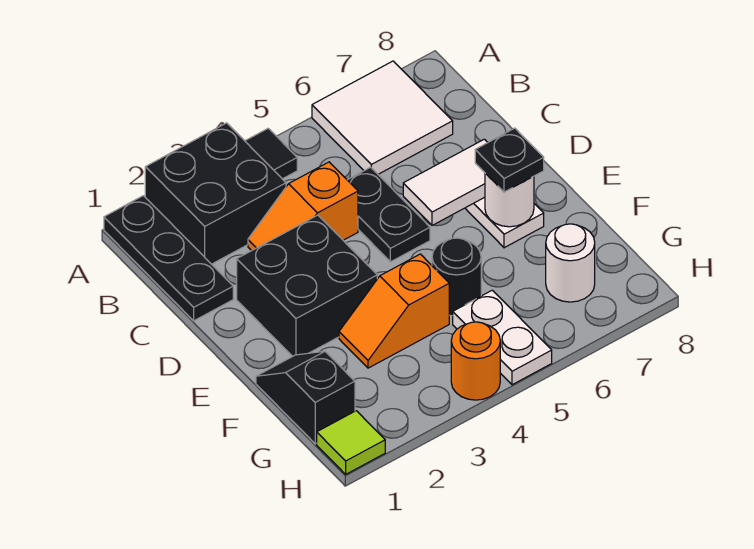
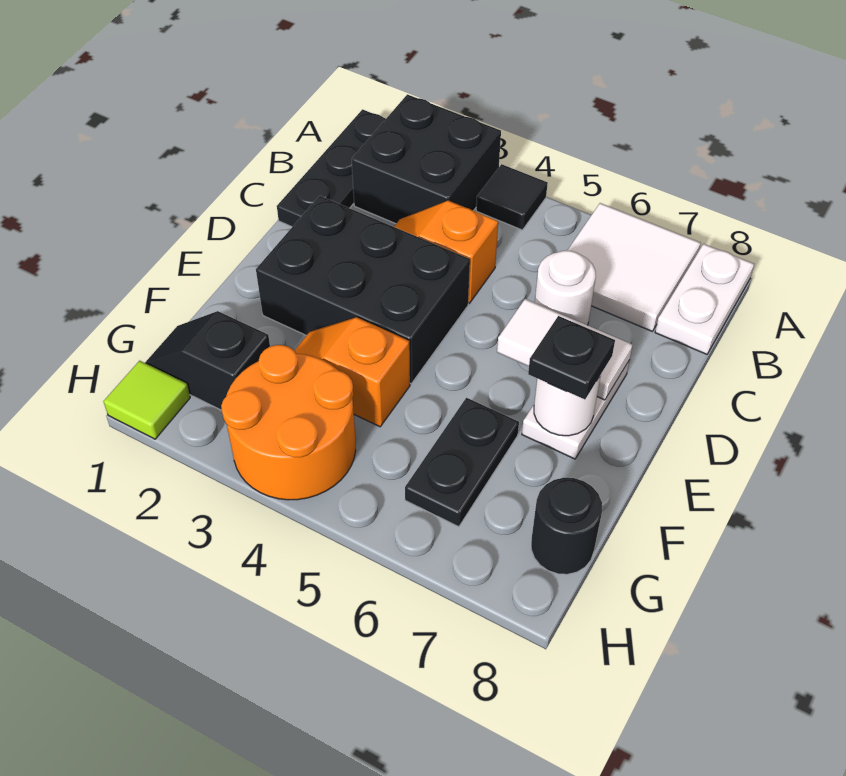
black plate C5:D5 level 1 -> black plate F6:G6 level 1
black brick D2:E3 level 1 -> black brick D2:E4 level 1
black slope F1:G1 level 1 top G -> black slope G1:G2 level 1 top 2
black round brick F5 level 1 -> black round brick G8 level 1
white plate G5:H5 level 1 -> white plate A8:B8 level 1
white round brick G7 level 1 -> white round brick C6 level 1
orange round brick H4 level 1 -> orange round brick G3:H4 level 1

